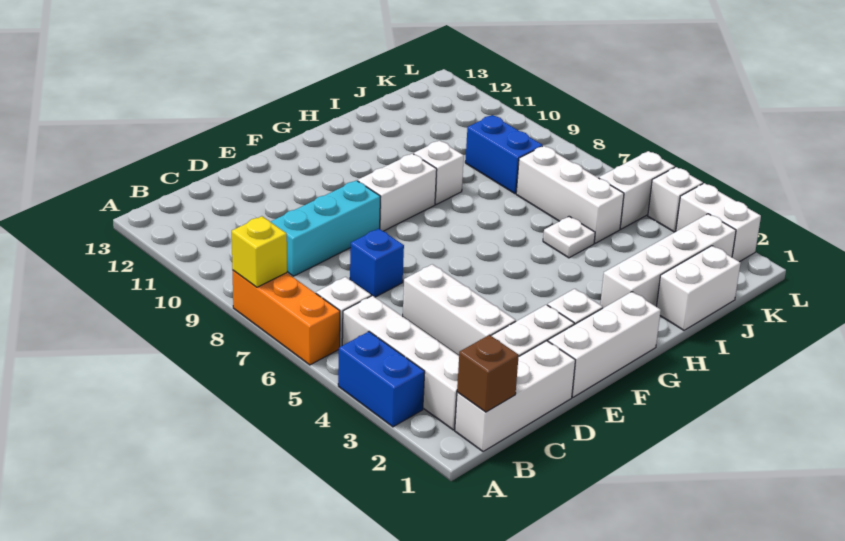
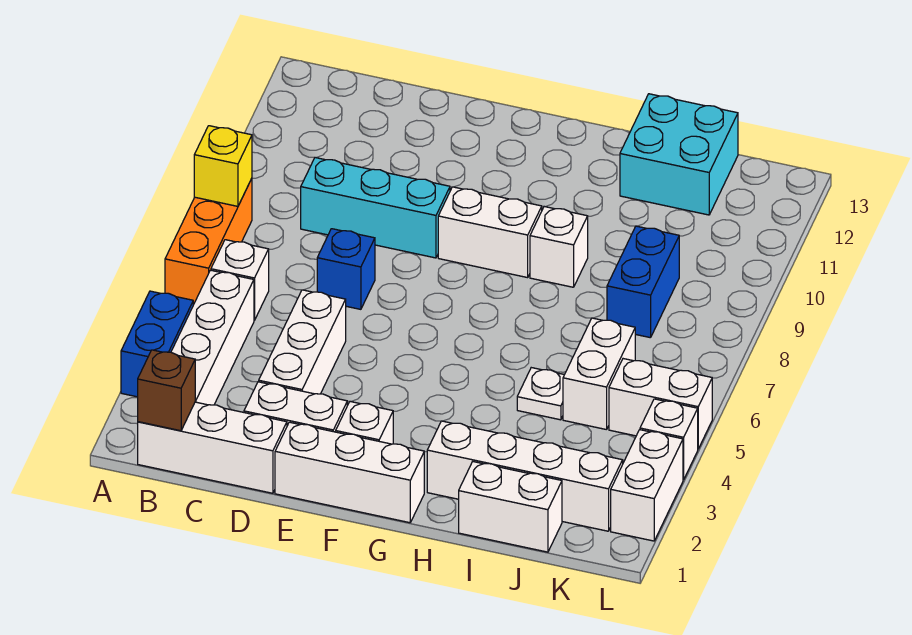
none -> cyan brick I12:J13 level 1
white brick J5:J7 level 1 -> white brick J5:J6 level 1

